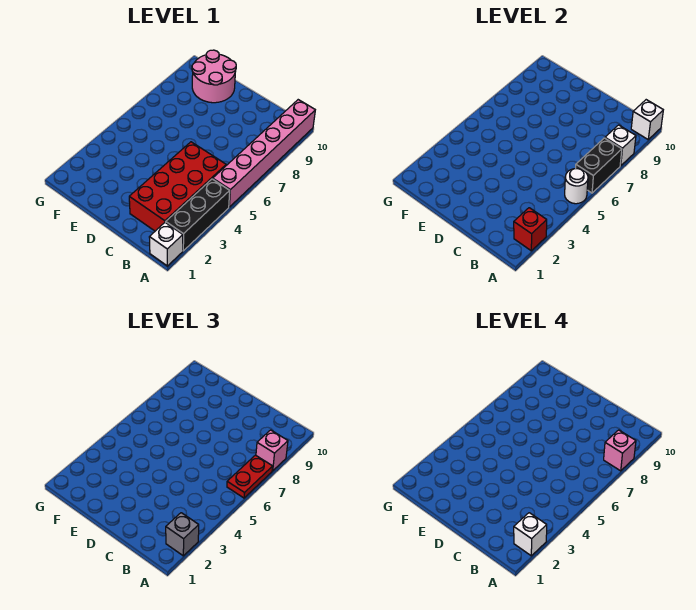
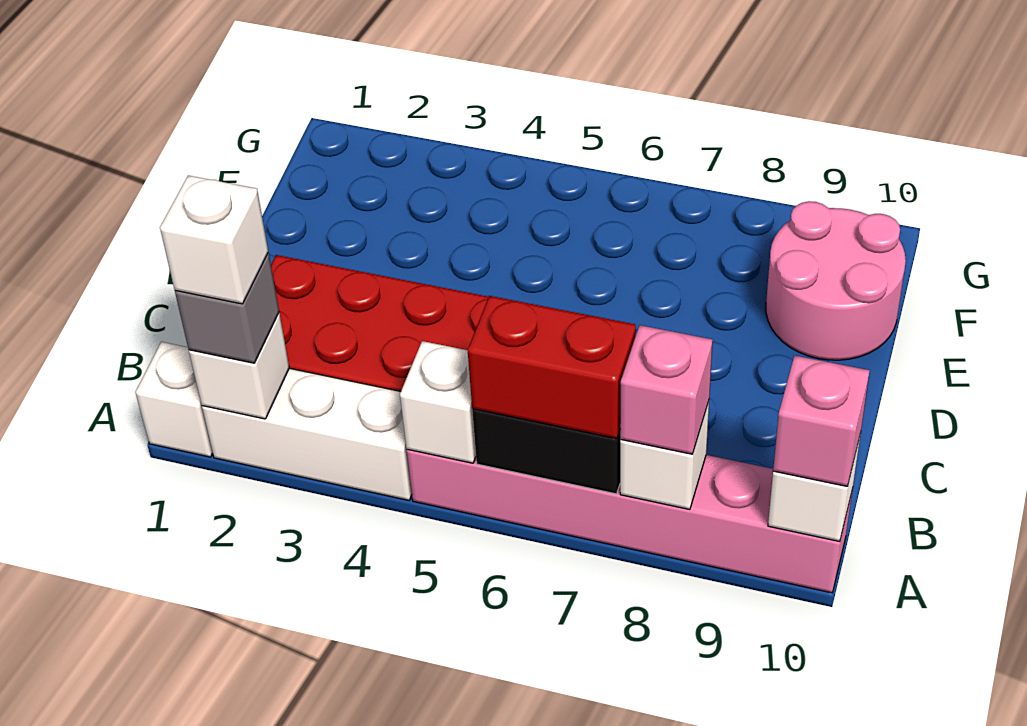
black brick A2:A4 level 1 -> white brick A2:A4 level 1
red brick A2 level 2 -> white brick A2 level 2
white round brick A5 level 2 -> white brick A5 level 2
red plate A6:A7 level 3 -> red brick A6:A7 level 3
pink brick A8 level 4 -> pink brick A10 level 3

